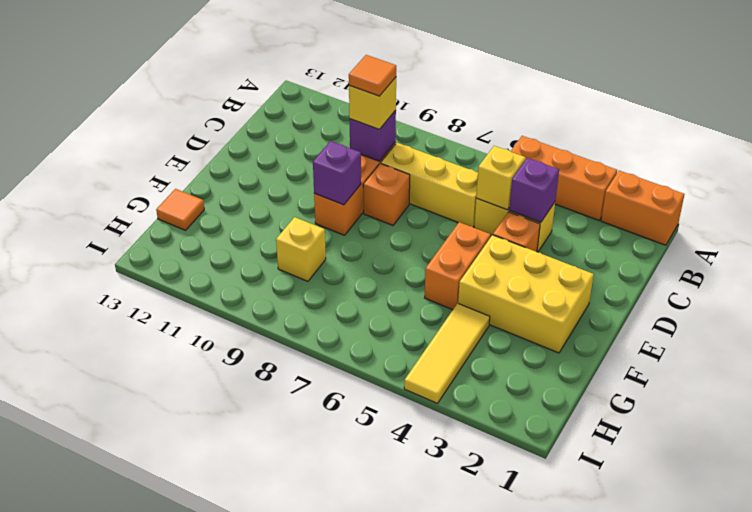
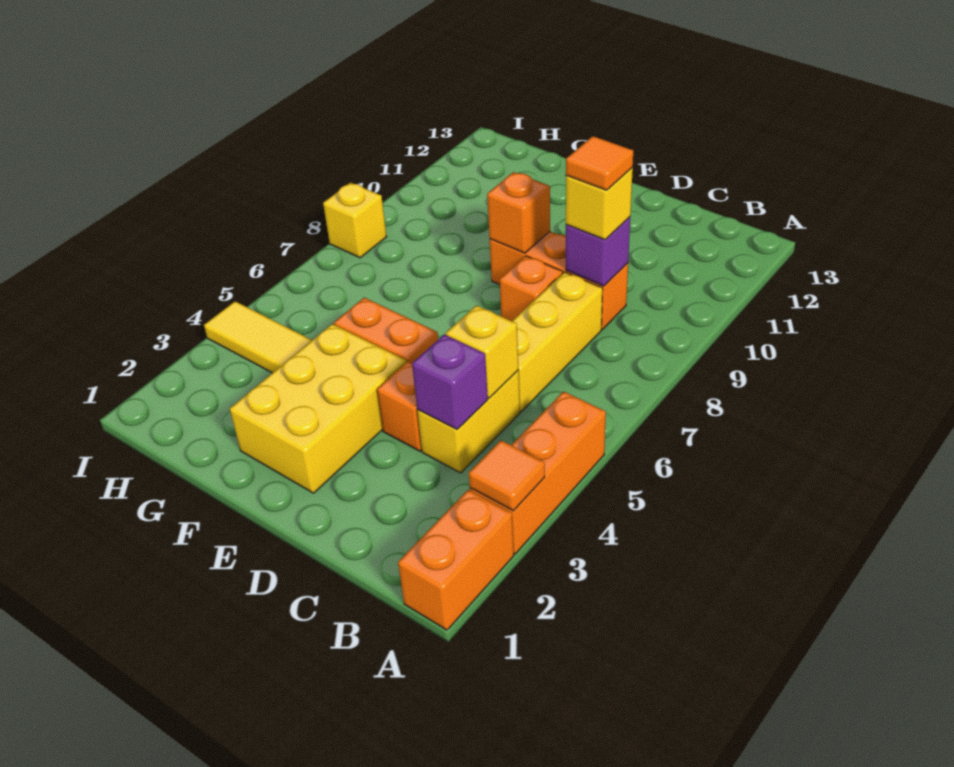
purple brick E9 level 2 -> orange brick E9 level 2
yellow brick G9 level 1 -> yellow brick I8 level 1
orange tile G13 level 1 -> orange tile A3 level 2

